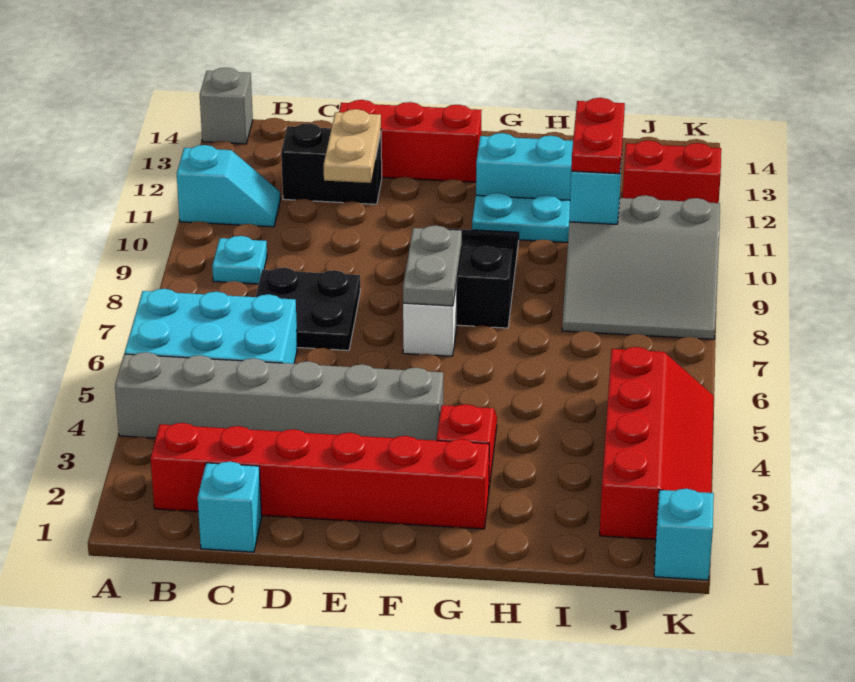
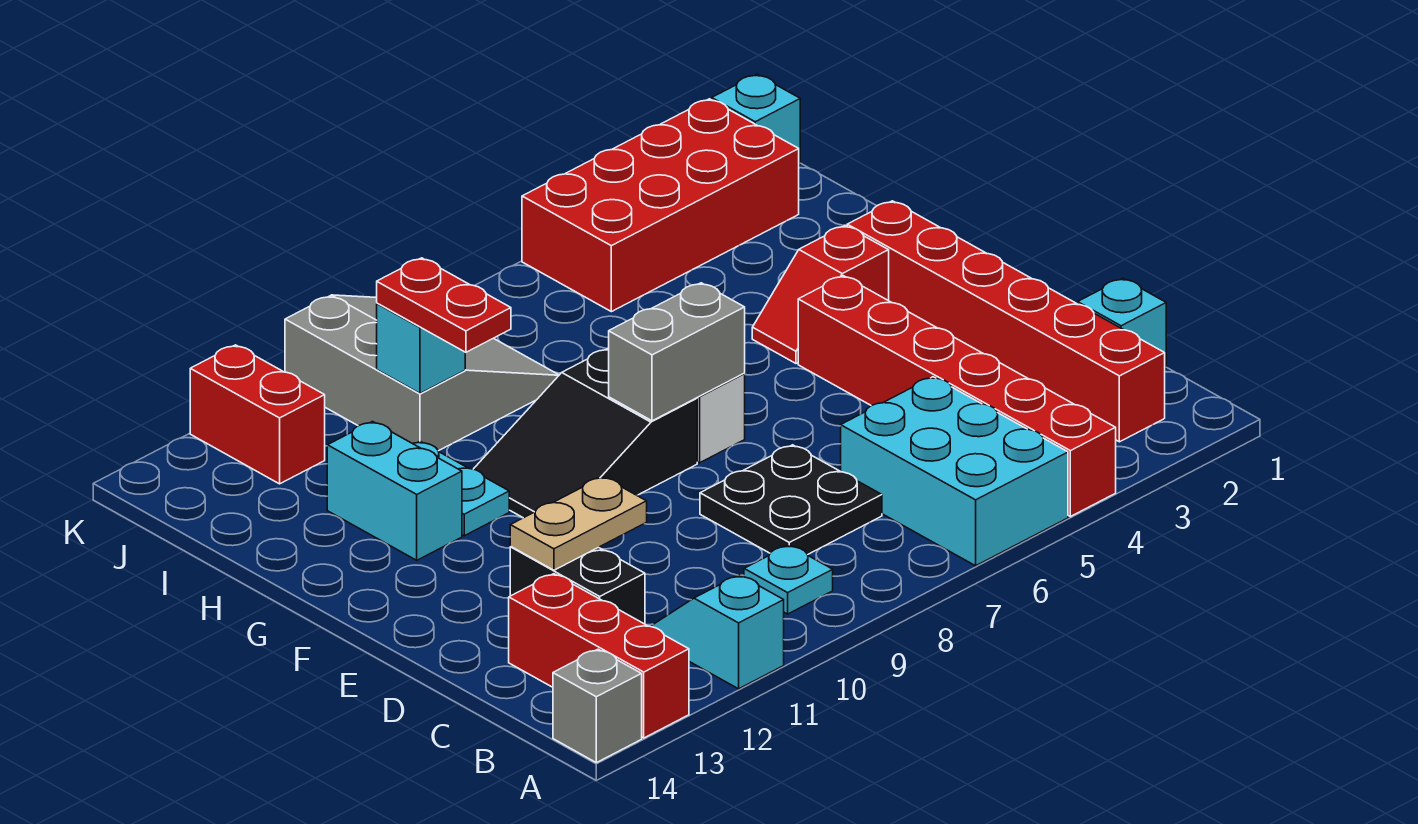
grey brick A4:F4 level 1 -> red brick A4:F4 level 1
red brick D13:F13 level 1 -> red brick A13:C13 level 1
grey plate F7:F8 level 2 -> grey brick F7:F8 level 2
red plate I10:I11 level 3 -> red plate H10:I10 level 3
red slope J2:K5 level 1 top J -> red brick J2:K5 level 1

